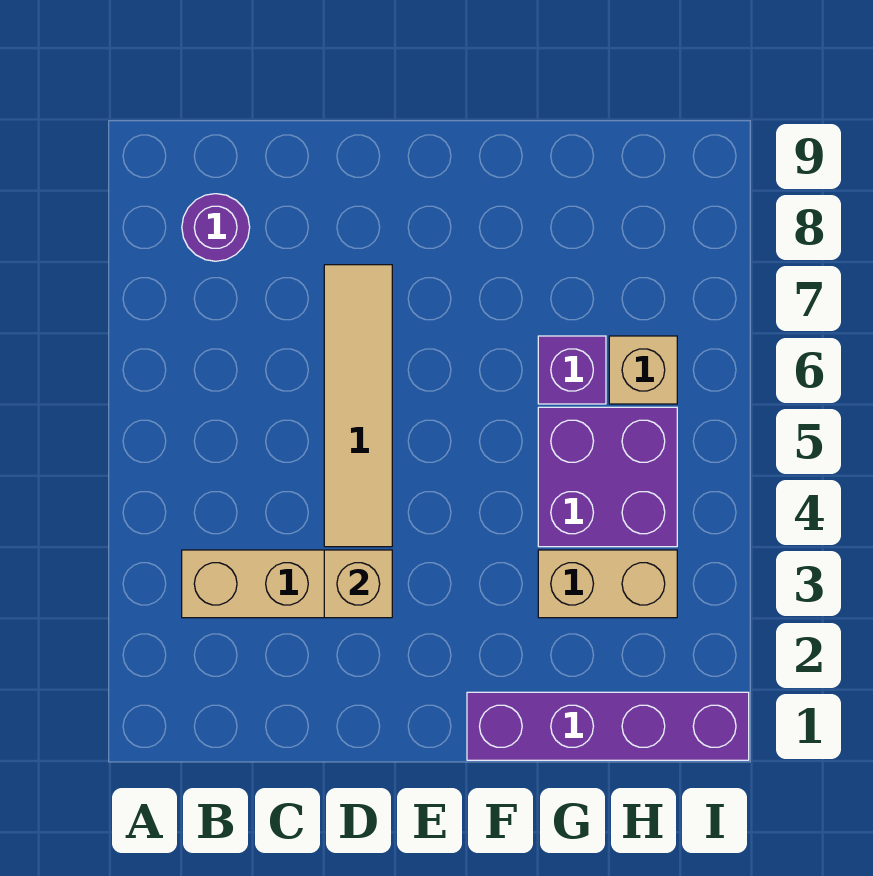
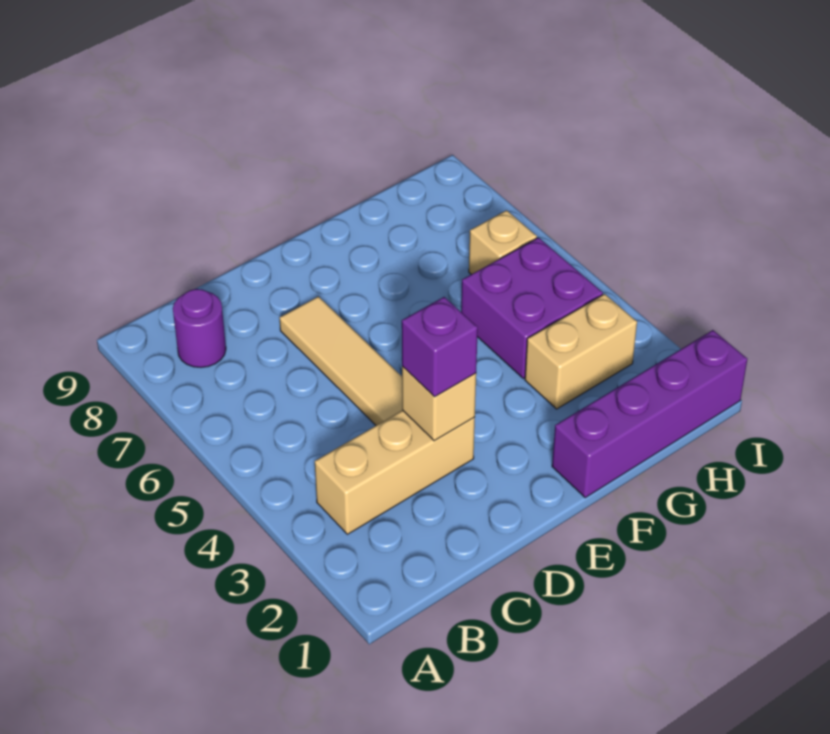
purple brick G6 level 1 -> purple brick D3 level 3

